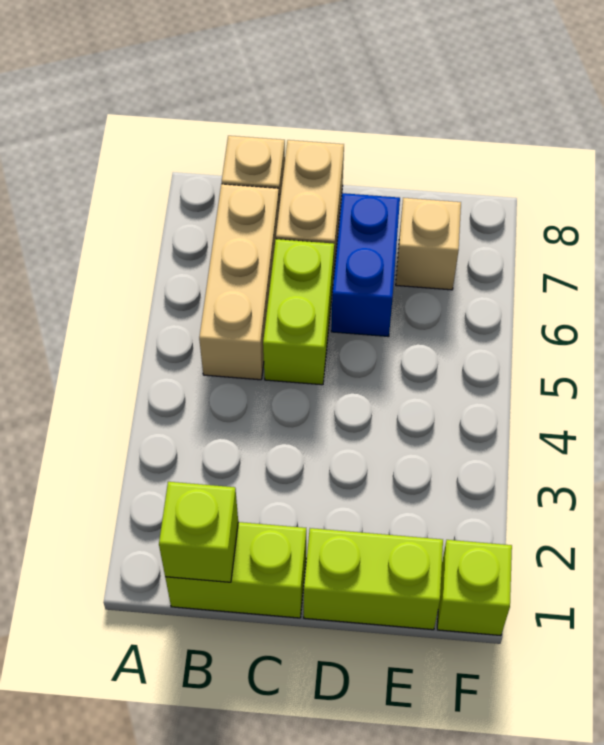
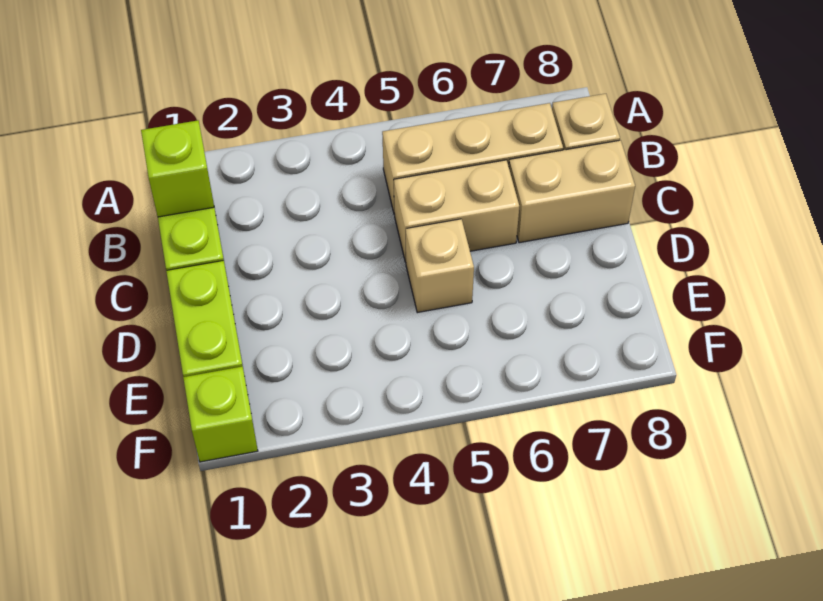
lime brick C5:C6 level 1 -> tan brick C5:C6 level 1
blue brick D6:D7 level 1 -> none
tan brick E7 level 1 -> tan brick D5 level 1

